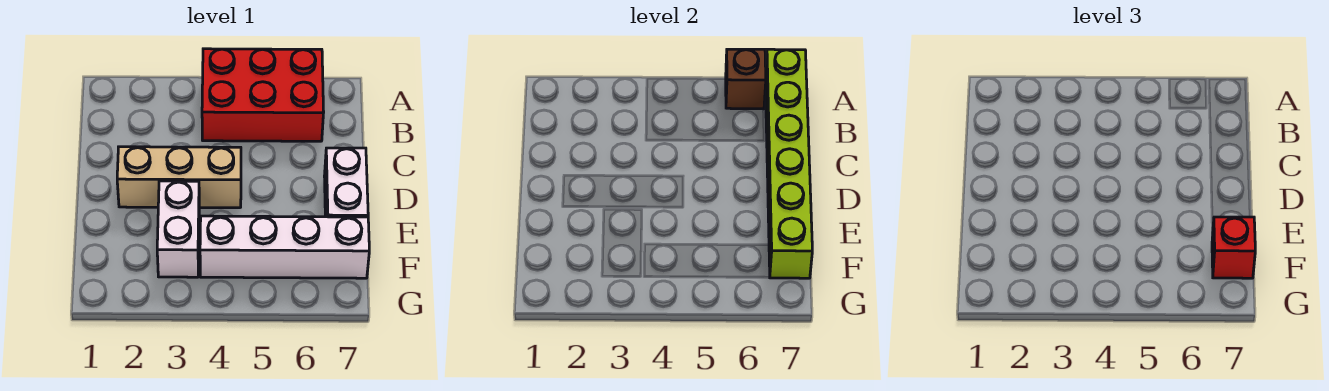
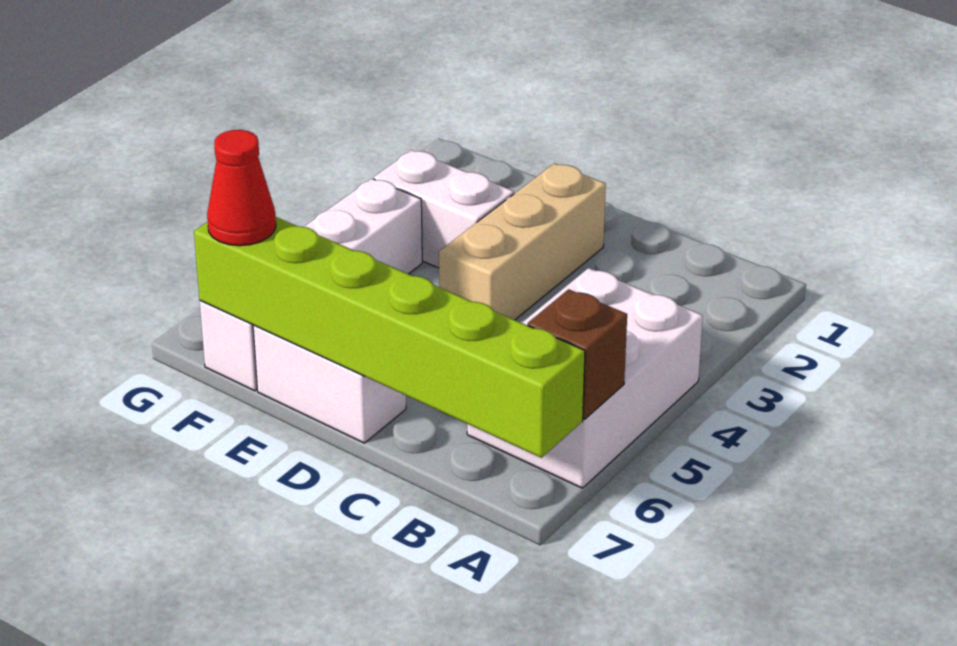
red brick A4:B6 level 1 -> white brick A4:B6 level 1
red brick F7 level 3 -> red cone F7 level 3

